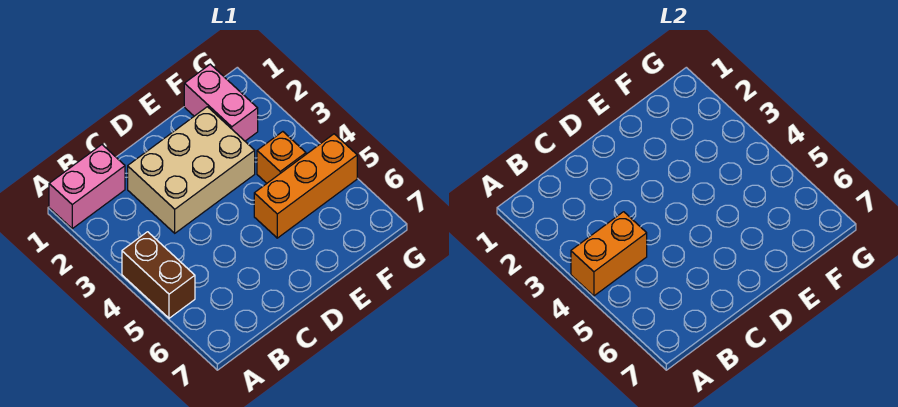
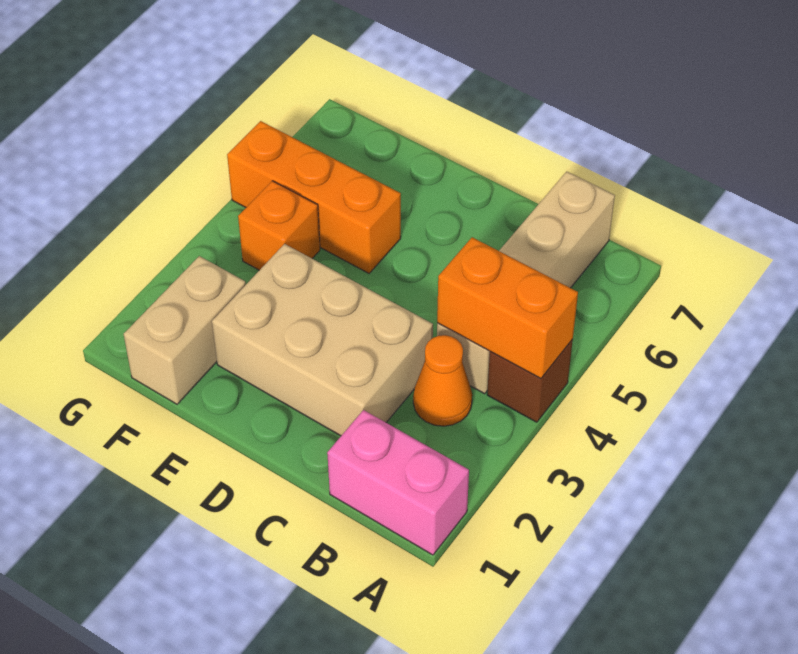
brown brick A4:A5 level 1 -> brown brick A4 level 1
none -> orange cone B3 level 1
none -> tan brick B4:B7 level 1
pink brick F1:F2 level 1 -> tan brick F1:F2 level 1

